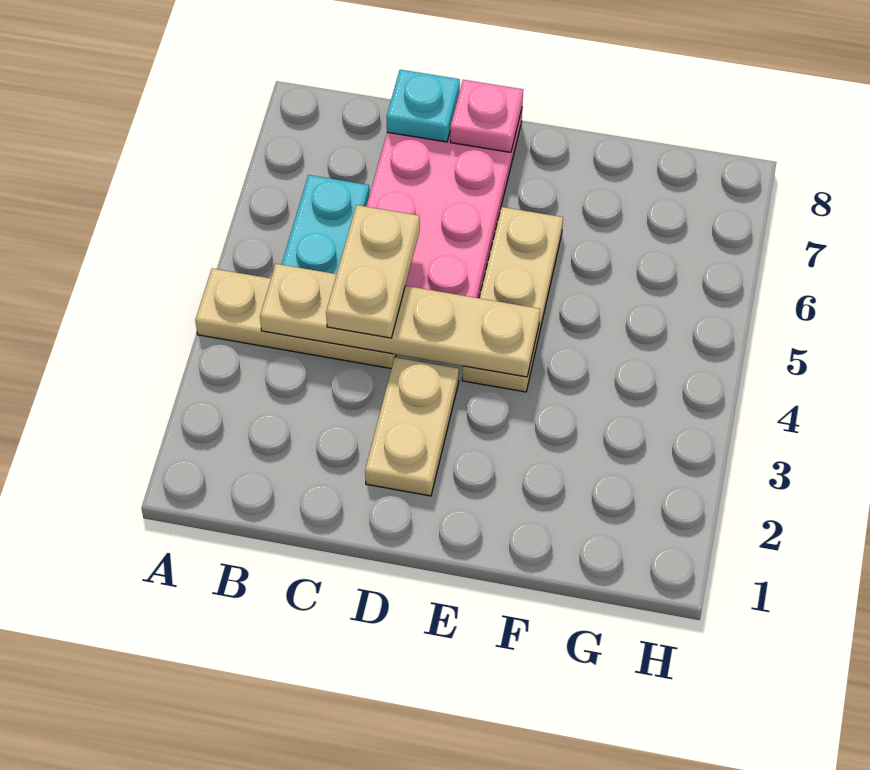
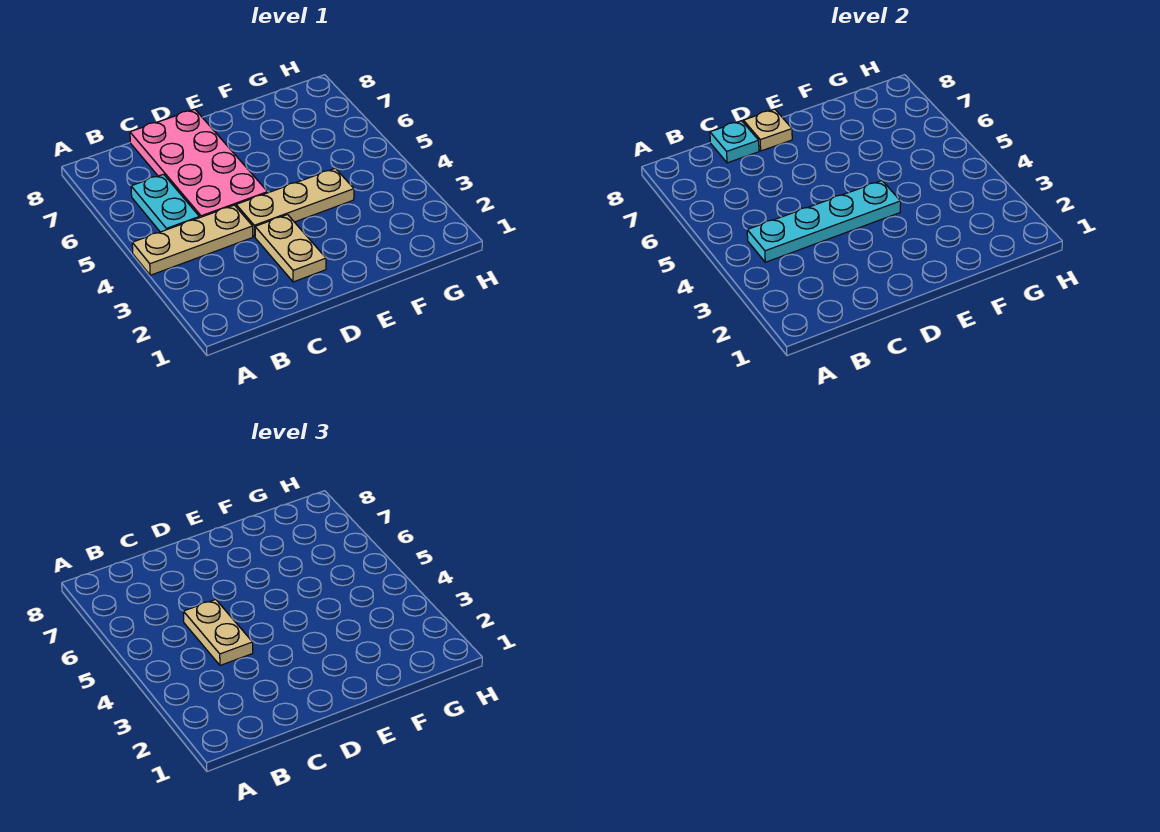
tan plate B4:E4 level 2 -> cyan plate B4:E4 level 2
pink plate D8 level 2 -> tan plate D8 level 2
tan plate E4:E6 level 1 -> tan plate D4:F4 level 1

